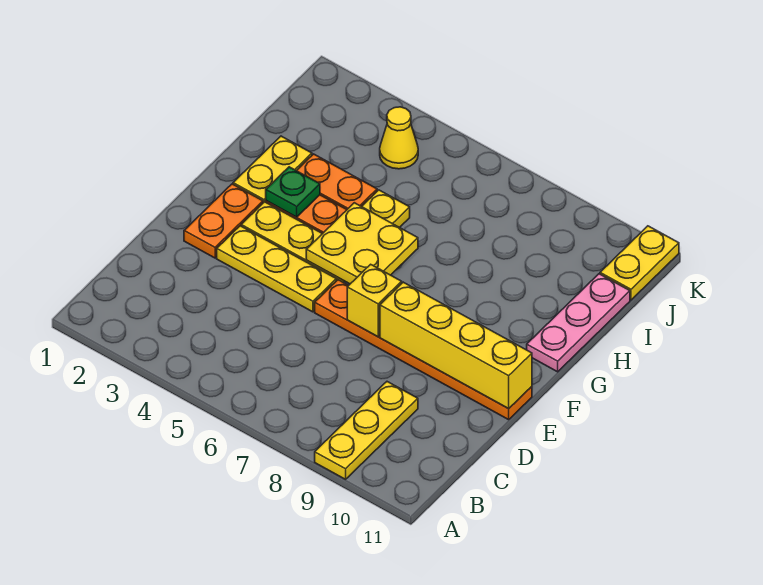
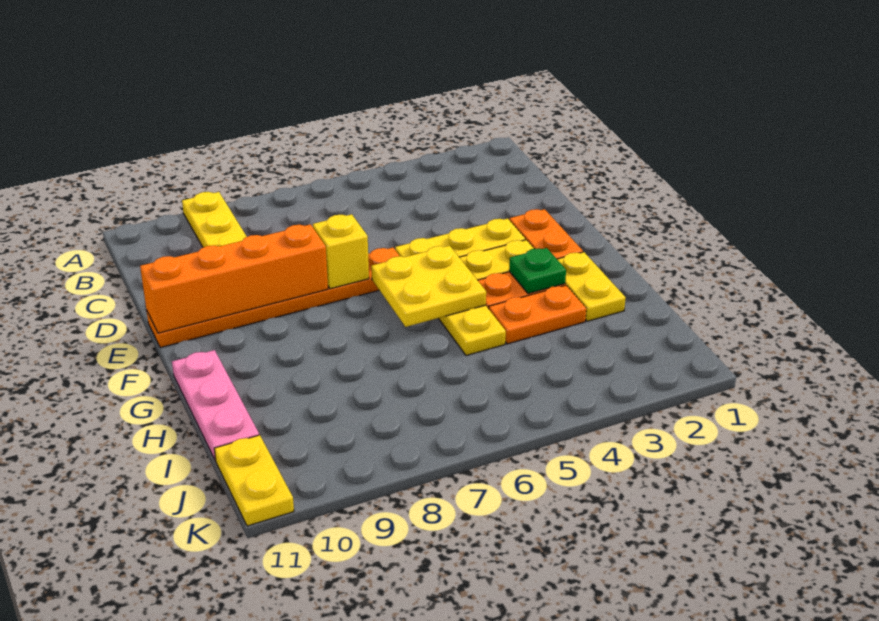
yellow brick E8:E11 level 2 -> orange brick E8:E11 level 2
yellow cone J4 level 1 -> none

